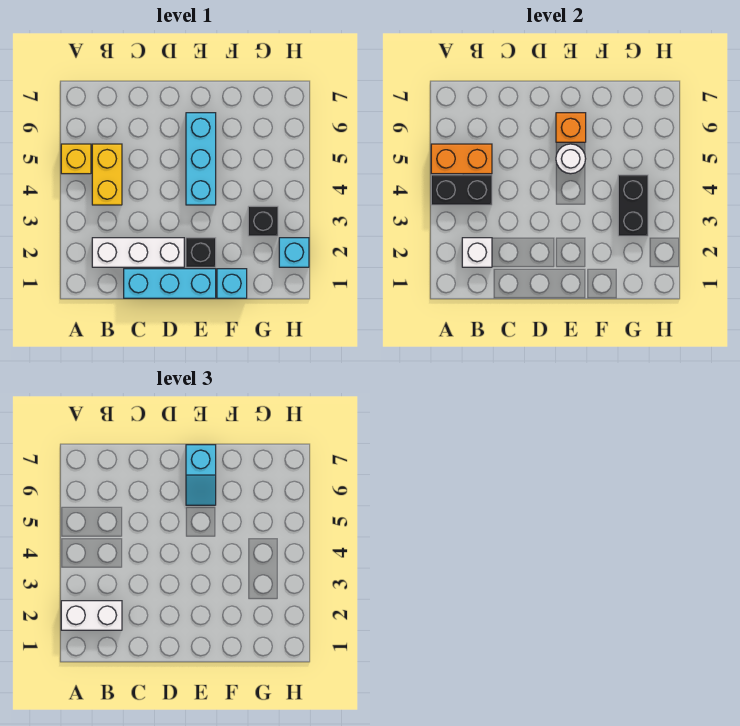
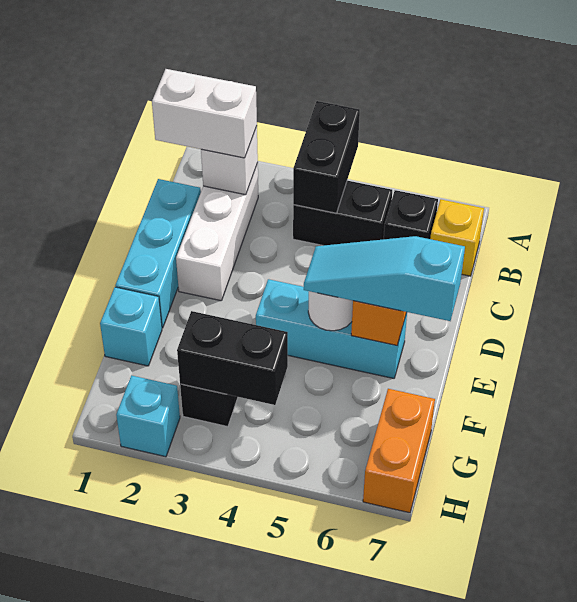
white brick A2:B2 level 3 -> white brick B1:B2 level 3
yellow brick A5 level 1 -> yellow brick B7 level 1
orange brick A5:B5 level 2 -> orange brick G7:H7 level 1
yellow brick B4:B5 level 1 -> black brick B4:B5 level 1
black brick E2 level 1 -> black brick B6 level 1
cyan slope E6:E7 level 3 top 7 -> cyan slope E5:E7 level 3 top 7

